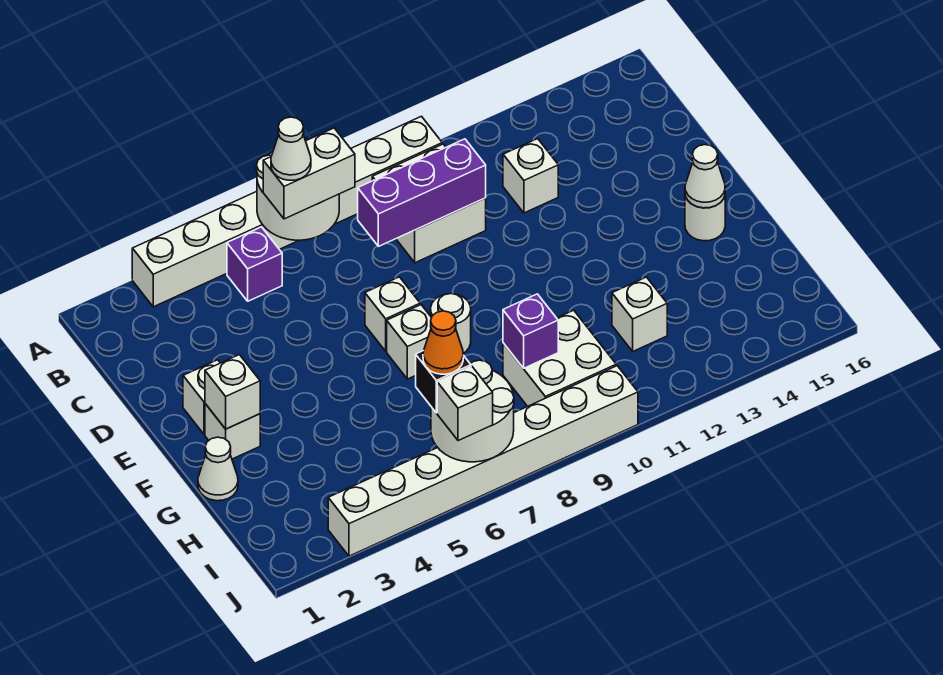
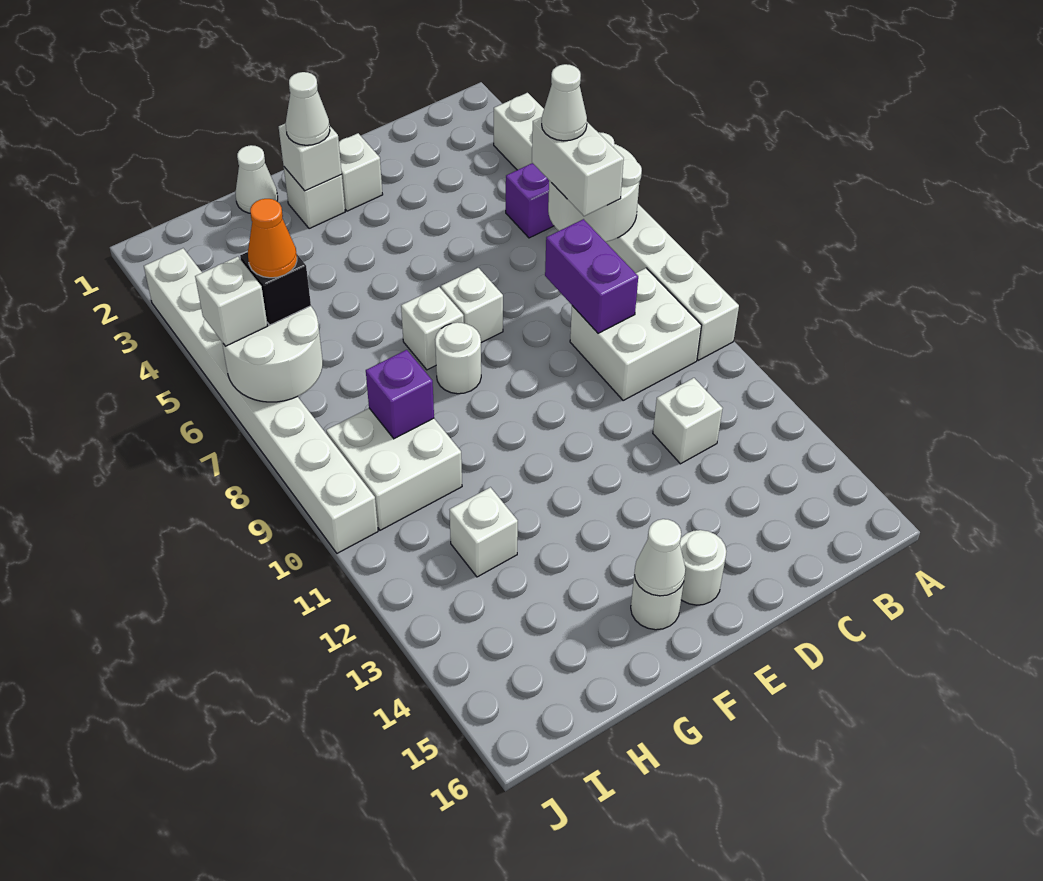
purple brick C8:C10 level 2 -> purple brick C8:C9 level 2
none -> white round brick E15 level 1
none -> white cone F2 level 3

